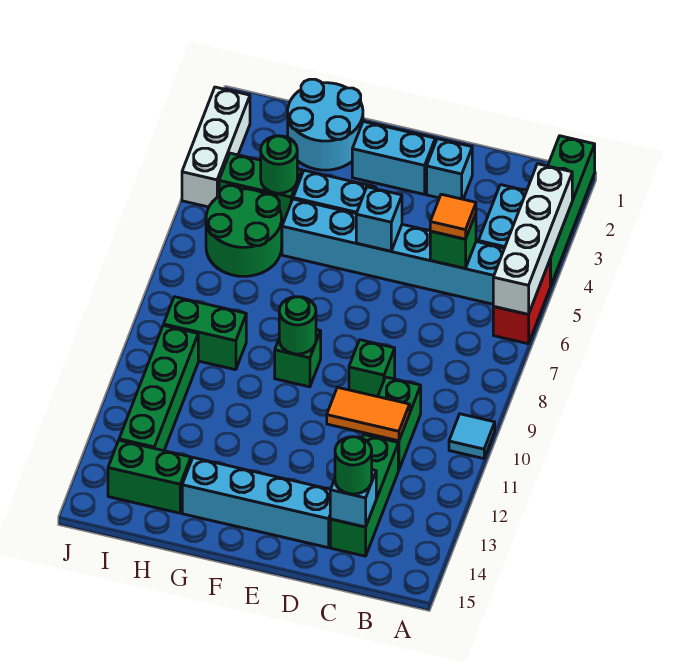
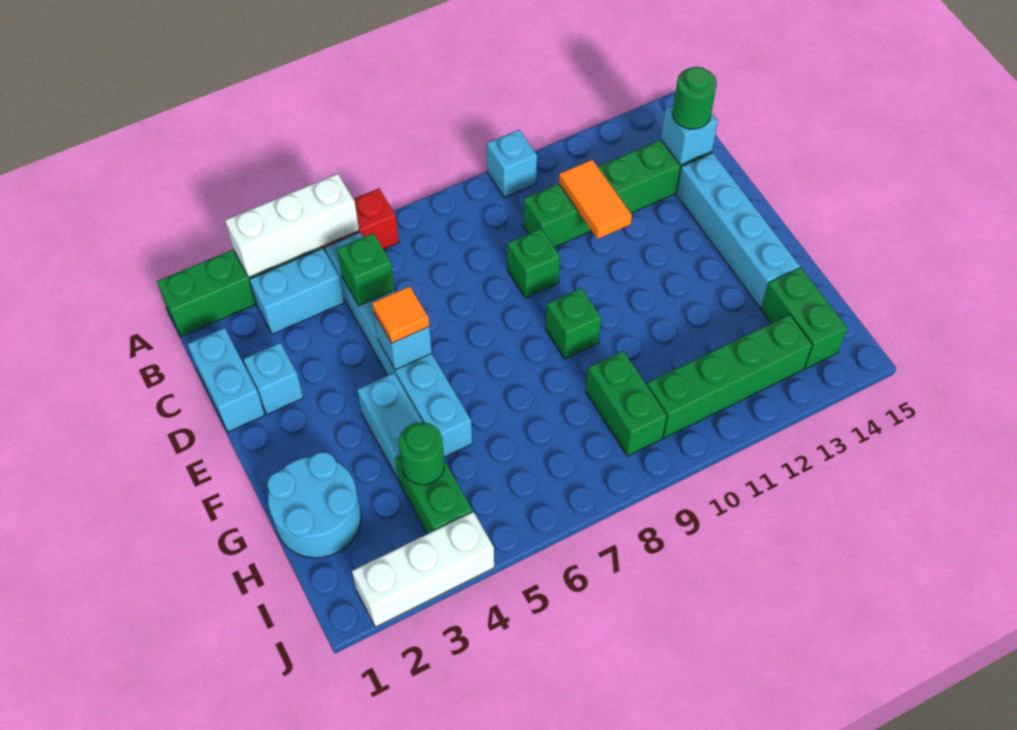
white brick A3:A6 level 2 -> white brick A3:A5 level 2
cyan tile A10 level 1 -> cyan brick A10 level 1
orange tile C5 level 3 -> orange tile E5 level 3
cyan brick E2:F2 level 1 -> cyan brick C1:D1 level 1
green round brick F9 level 2 -> none
green round brick H5:I6 level 1 -> none

